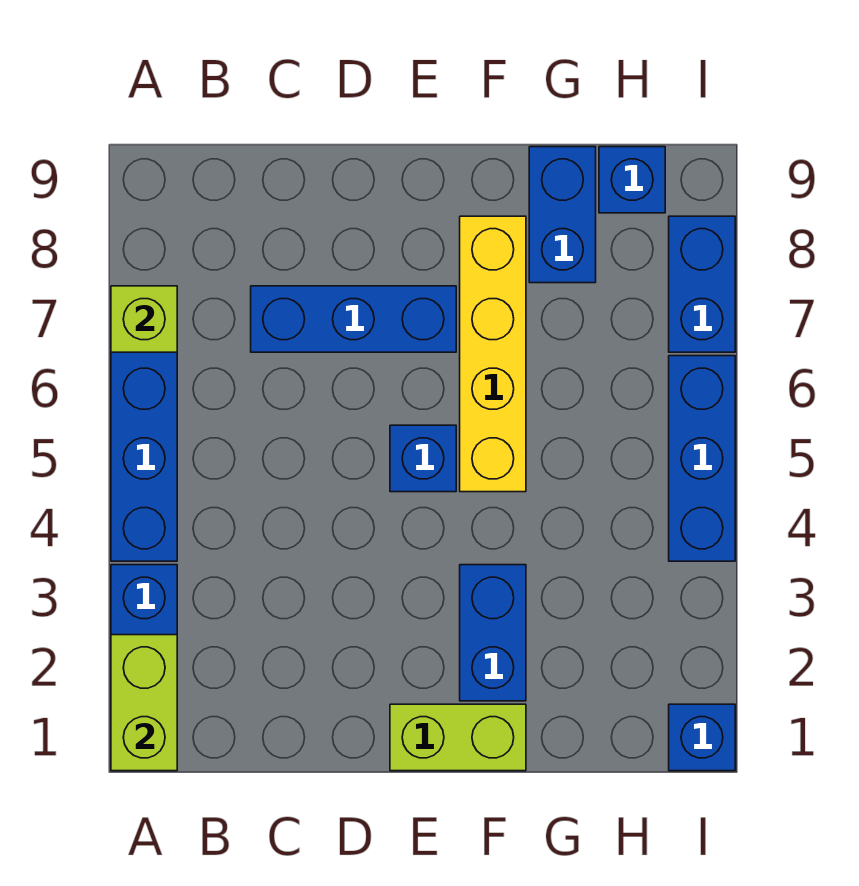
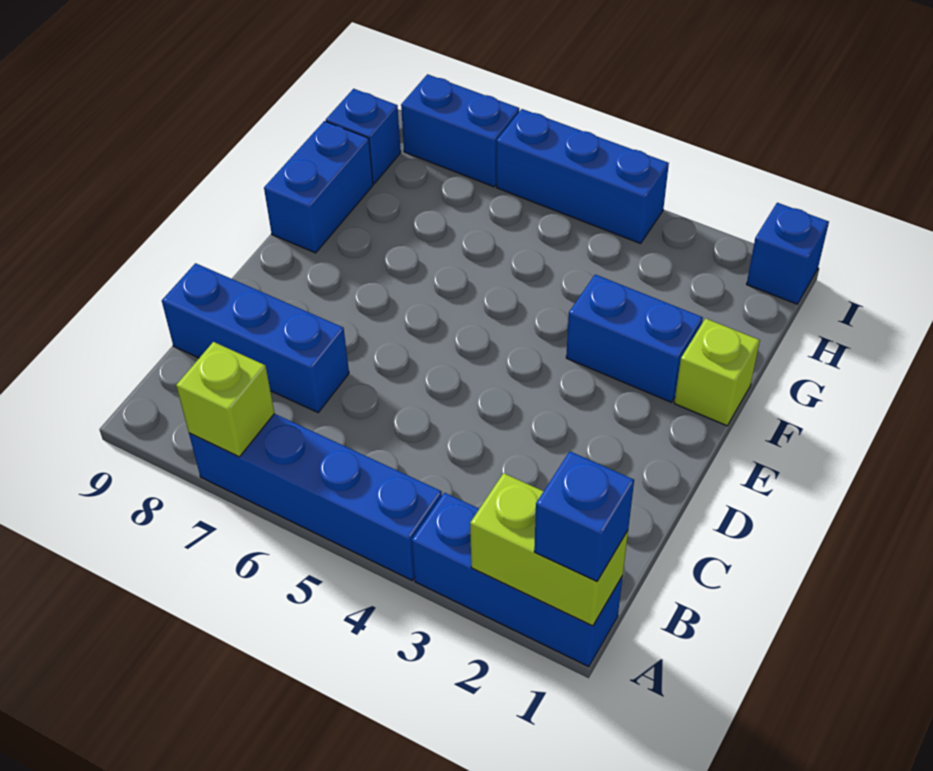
blue brick C7:E7 level 1 -> blue brick C7:C9 level 1
lime brick E1:F1 level 1 -> lime brick F1 level 1
blue brick E5 level 1 -> blue brick A1 level 3
yellow brick F5:F8 level 1 -> none
blue brick G8:G9 level 1 -> blue brick F9:G9 level 1

